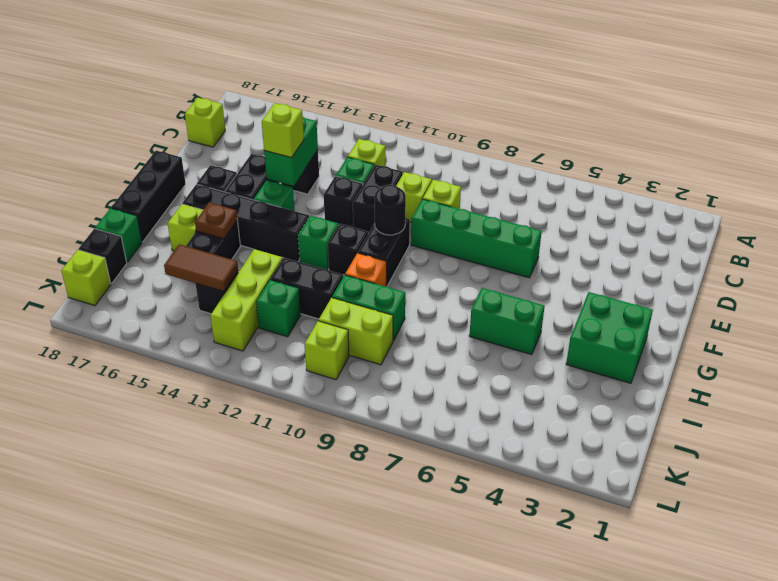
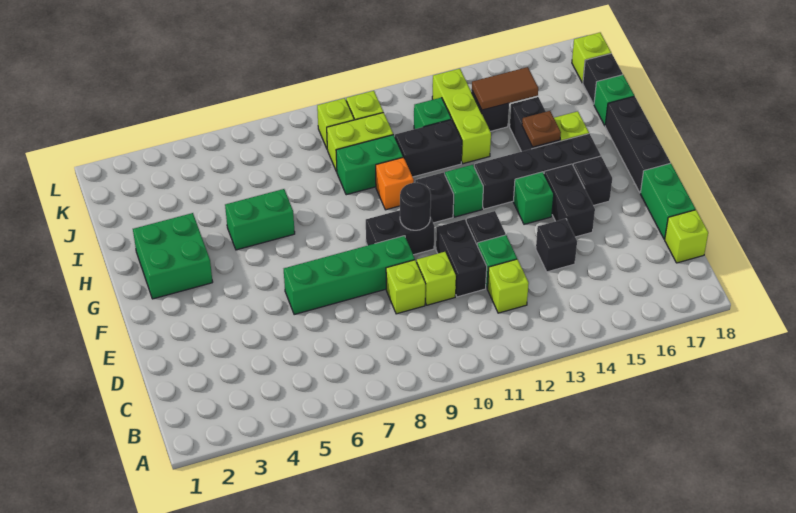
green brick D14:E14 level 2 -> green brick D18:E18 level 1
lime brick E14 level 3 -> lime brick K9 level 1
black brick F10:G10 level 1 -> black brick F9:F10 level 1

